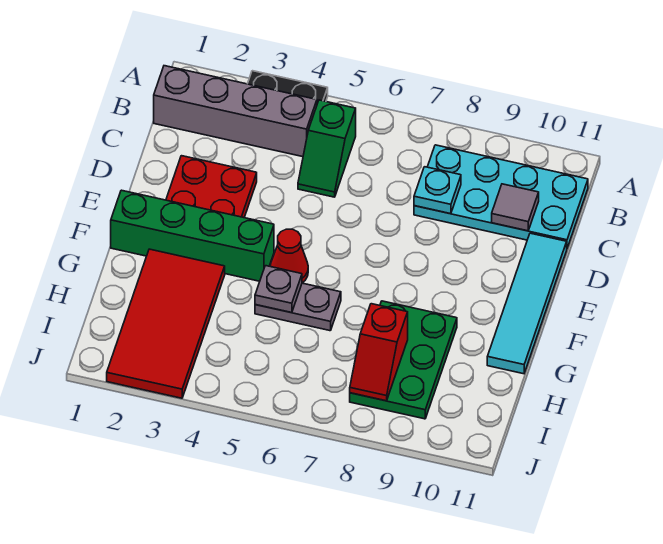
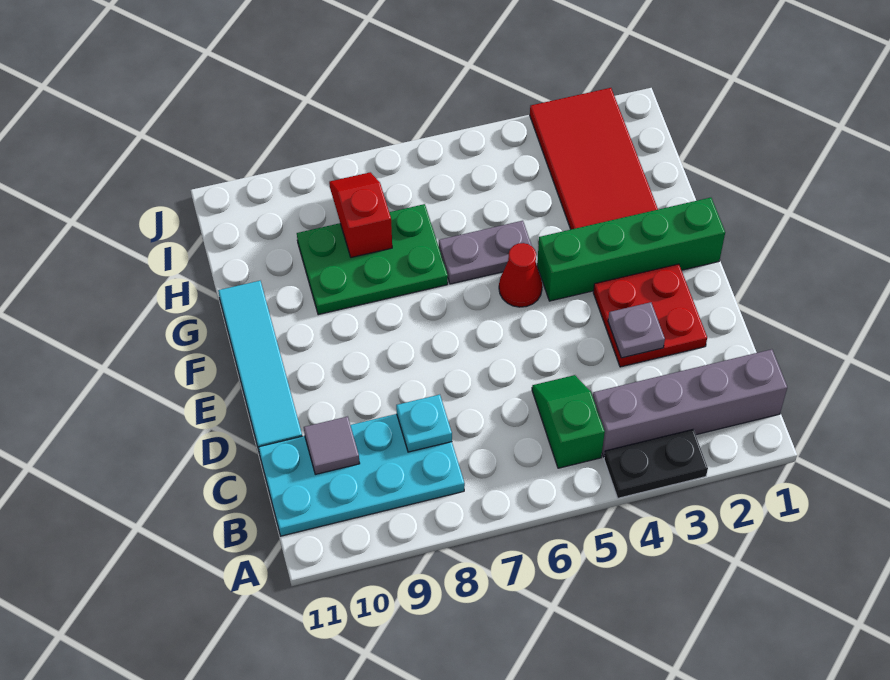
grey plate G5 level 2 -> grey plate D3 level 2
green plate G8:I9 level 1 -> green plate G7:H9 level 1

